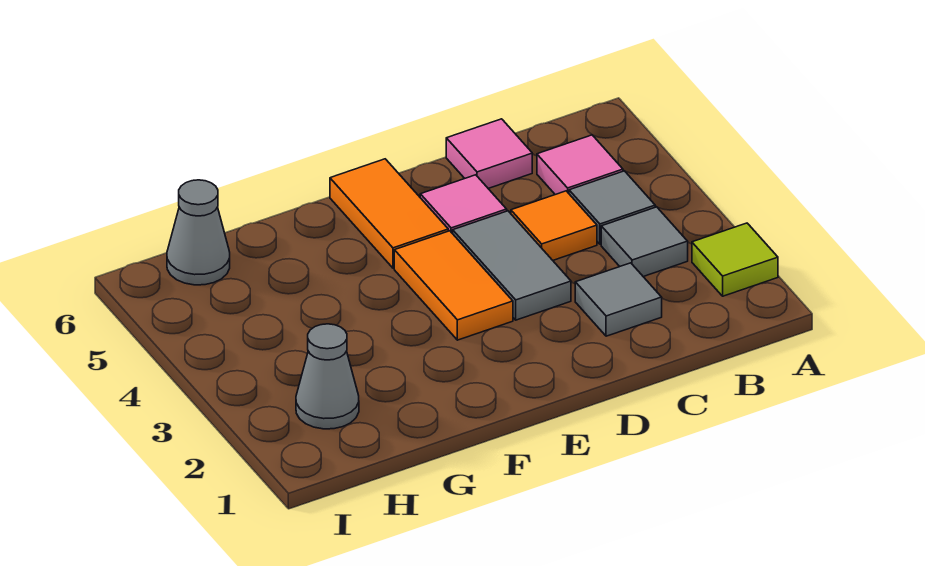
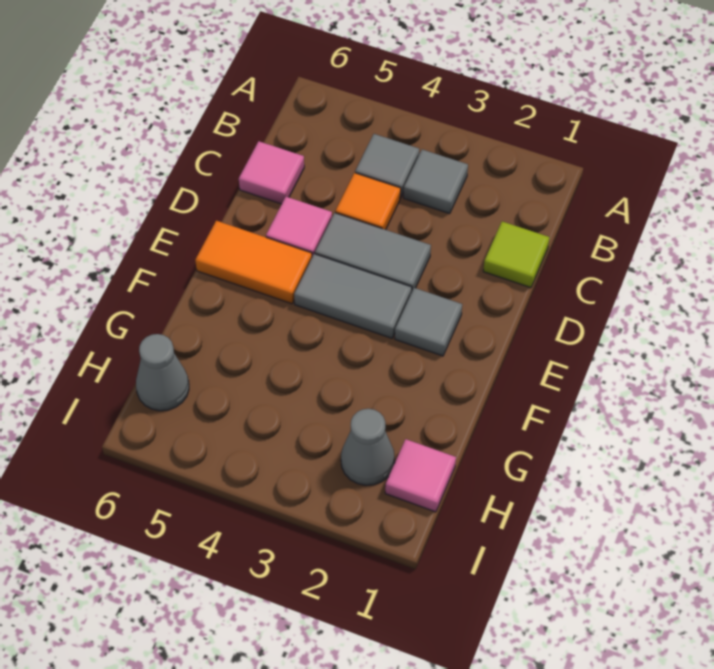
lime tile A2 level 1 -> lime tile C1 level 1
pink tile B5 level 1 -> pink tile H1 level 1
grey tile C2 level 1 -> grey tile E2 level 1
orange tile E3:E4 level 1 -> grey tile E3:E4 level 1

